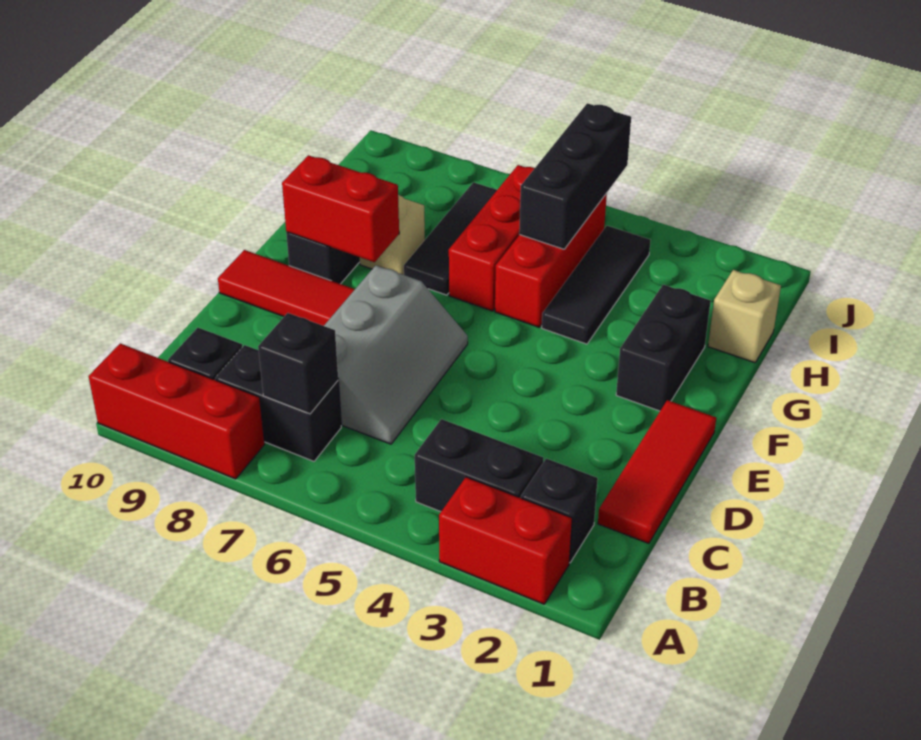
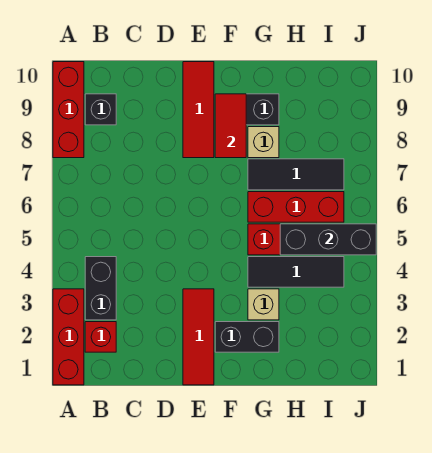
red brick A2:A3 level 1 -> red brick A1:A3 level 1
black brick B2 level 1 -> red brick B2 level 1
black brick B7:B8 level 1 -> none
black brick B7 level 2 -> none
red tile C1:E1 level 1 -> red tile E1:E3 level 1
grey slope C6:E7 level 1 top 7 -> none
red brick F8:F9 level 2 -> red tile F8:F9 level 2
tan brick H1 level 1 -> tan brick G3 level 1

